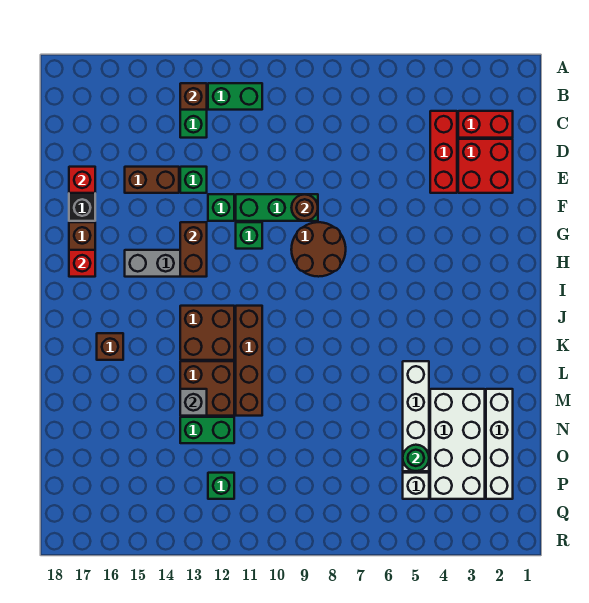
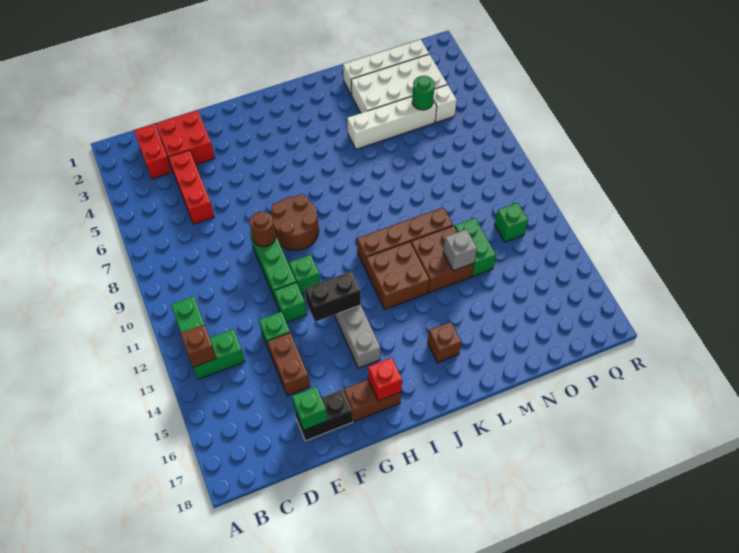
red brick C4:E4 level 1 -> red brick D4:D6 level 1
red brick E17 level 2 -> green brick E17 level 2
brown brick G13:H13 level 2 -> black brick G13:H13 level 2

